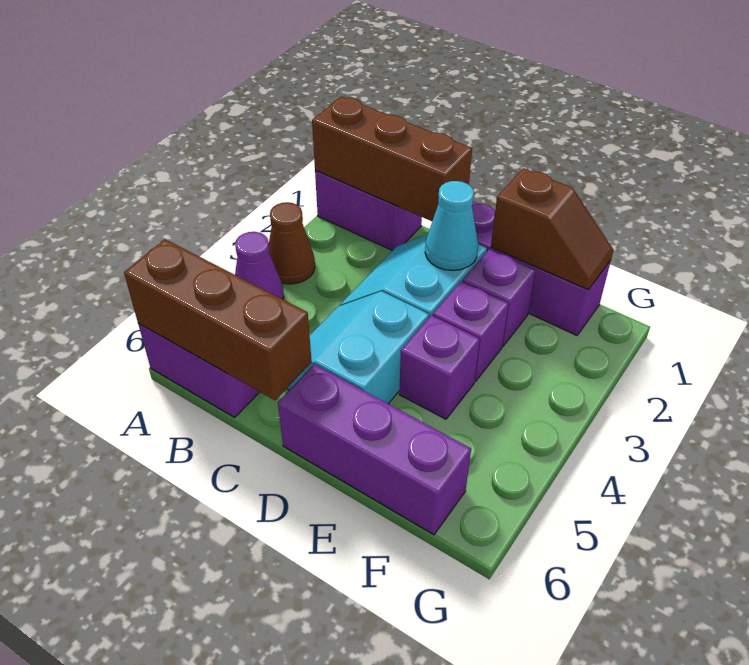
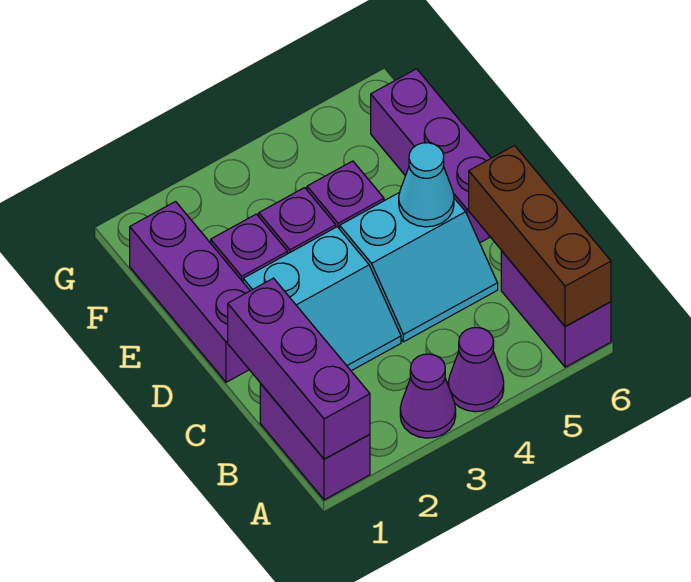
brown brick A1:C1 level 2 -> purple brick A1:C1 level 2
brown cone A3 level 1 -> purple cone A3 level 1
cyan cone D2 level 2 -> cyan cone D5 level 2
brown slope E1:F1 level 2 top E -> none

